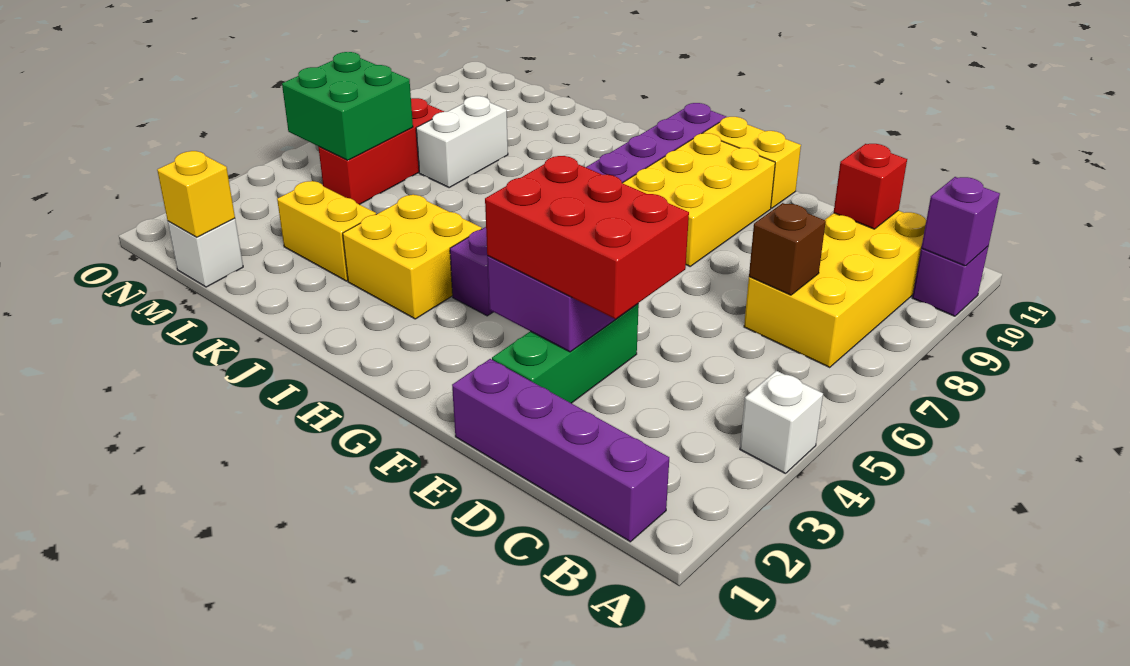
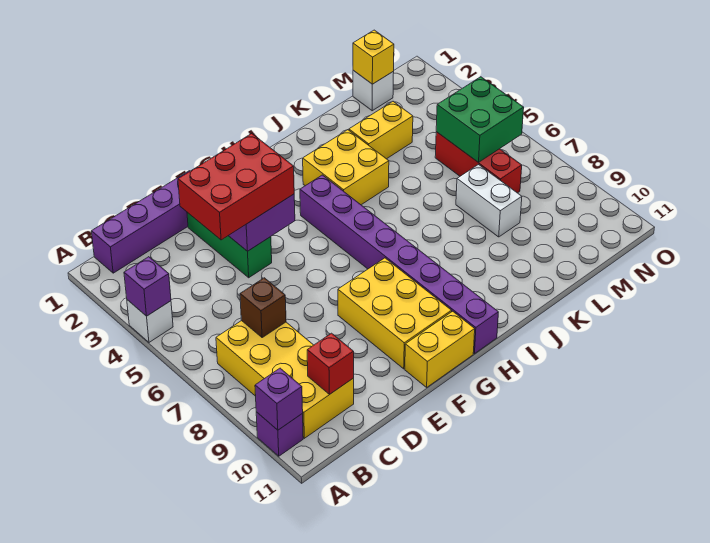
none -> purple brick A4 level 2

